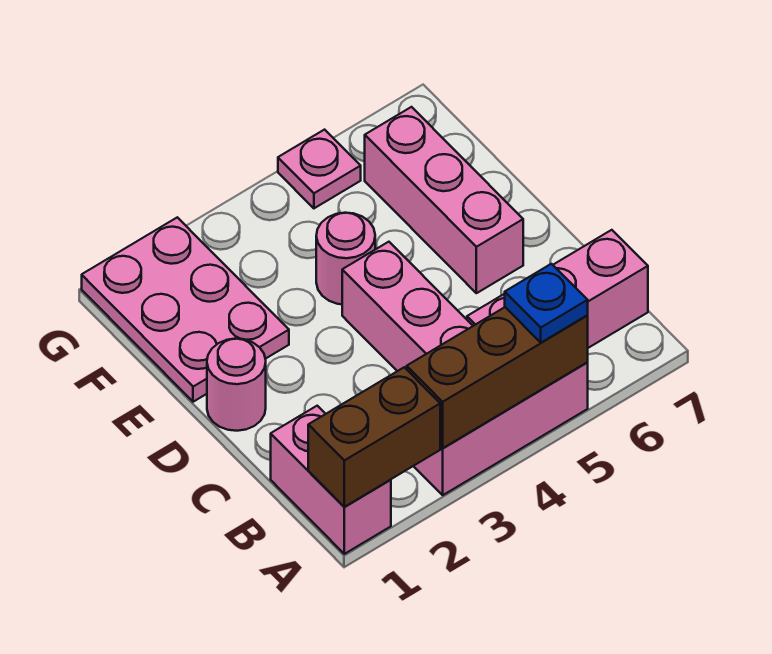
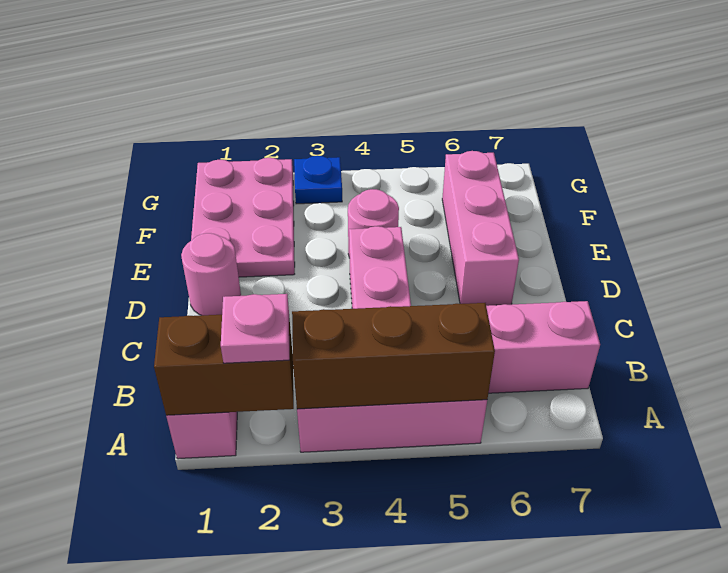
blue plate A5 level 3 -> blue plate G3 level 1
pink plate G5 level 1 -> pink plate A2 level 3

